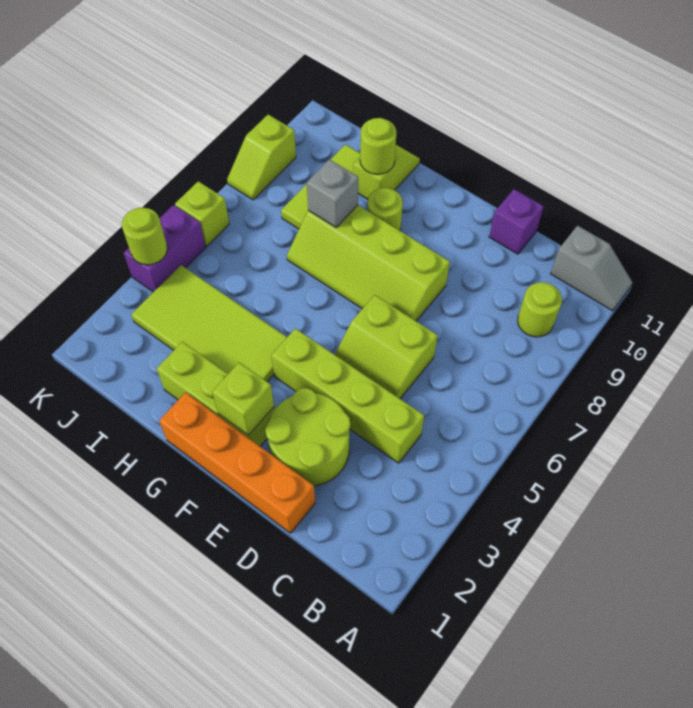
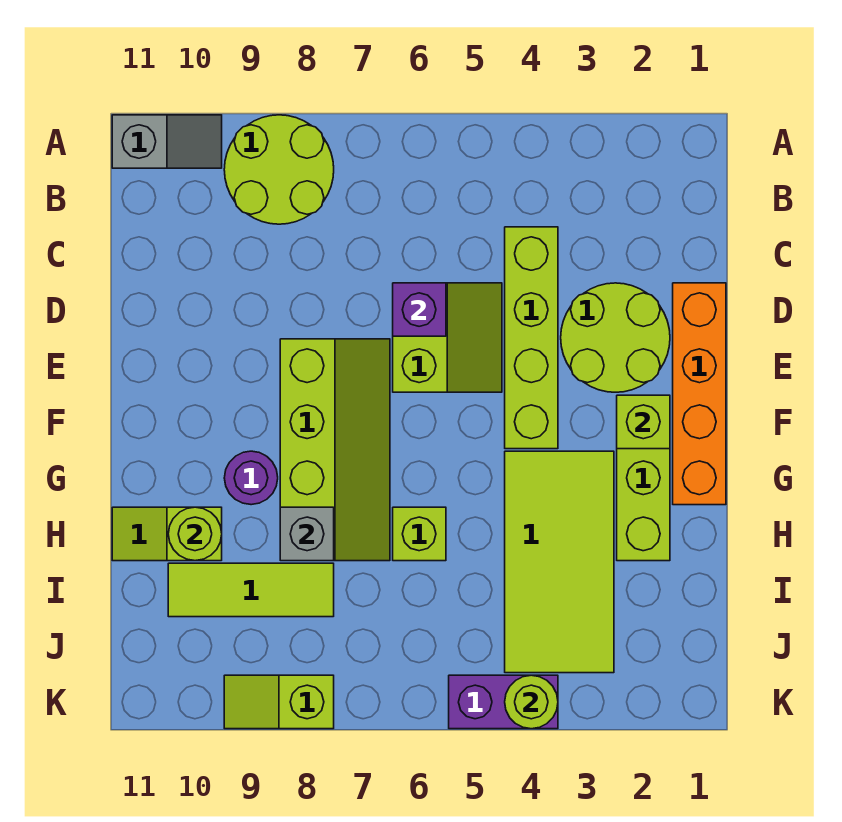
grey slope A11:B11 level 1 top B -> grey slope A10:A11 level 1 top 11
lime round brick B9 level 1 -> lime round brick A8:B9 level 1
purple brick D11 level 1 -> purple brick D6 level 2
lime round brick G9 level 1 -> purple round brick G9 level 1
lime brick K6 level 1 -> lime brick H6 level 1
lime slope K8:K9 level 1 top 9 -> lime slope K8:K9 level 1 top 8

